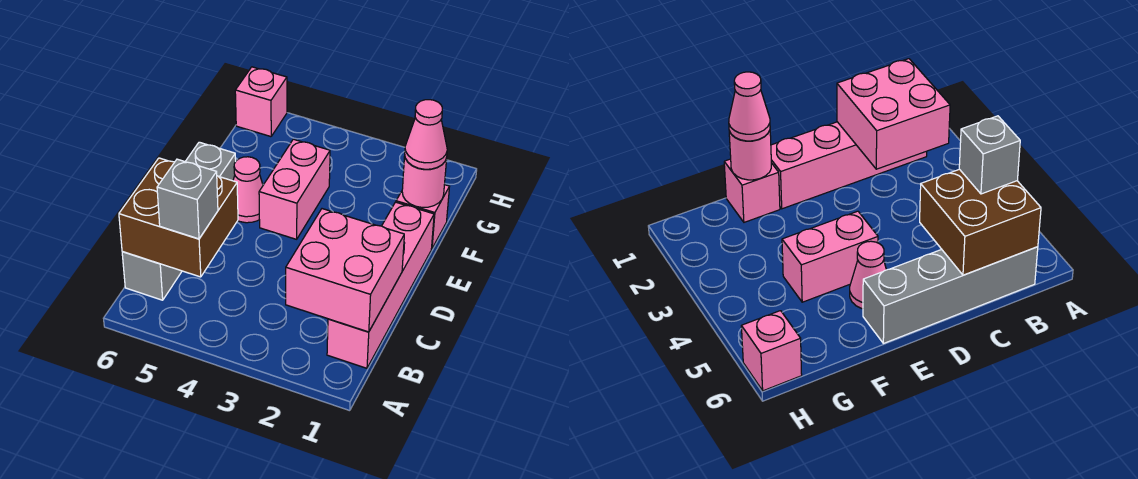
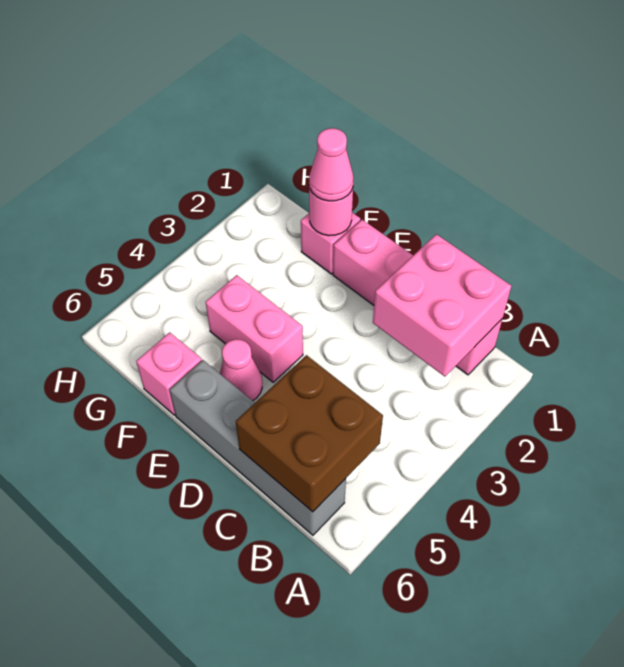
grey brick B5 level 3 -> none
pink brick H6 level 1 -> pink brick F6 level 1

